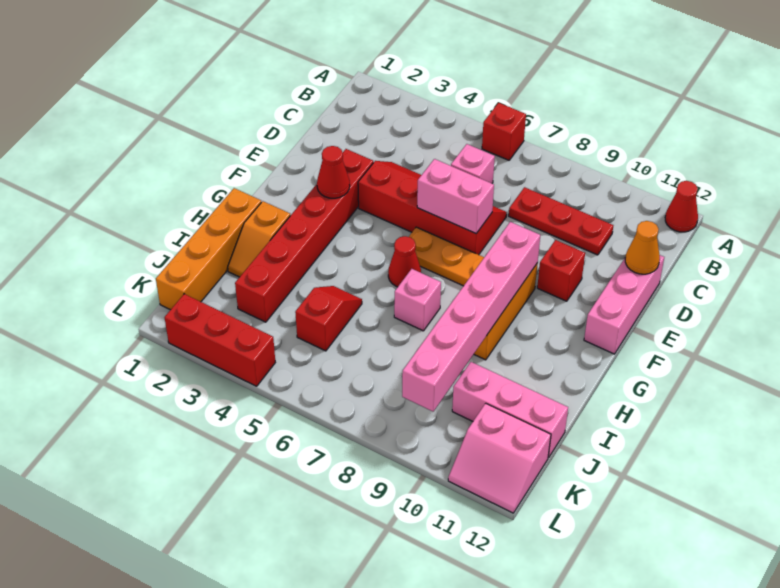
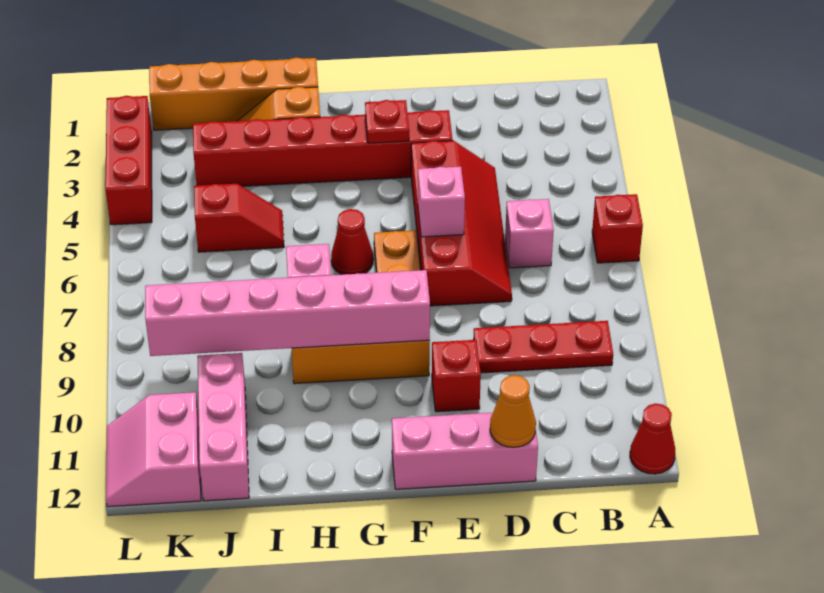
red plate C8:C10 level 1 -> red plate B9:D9 level 1
pink brick E6:E7 level 2 -> pink brick E6 level 2
red cone F3 level 2 -> red plate F3 level 2

